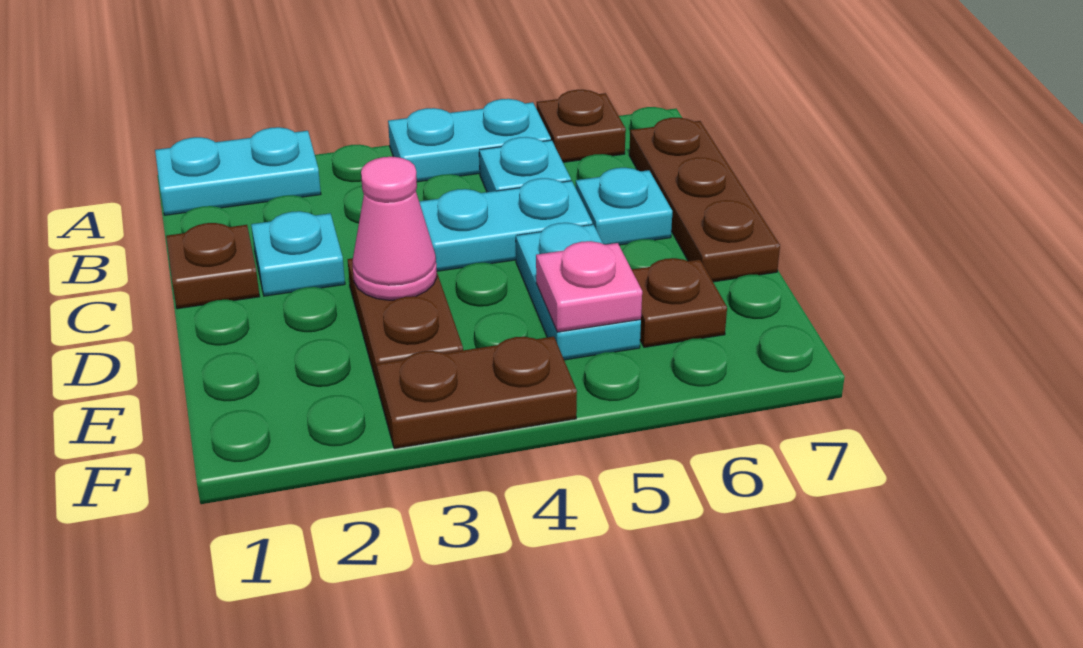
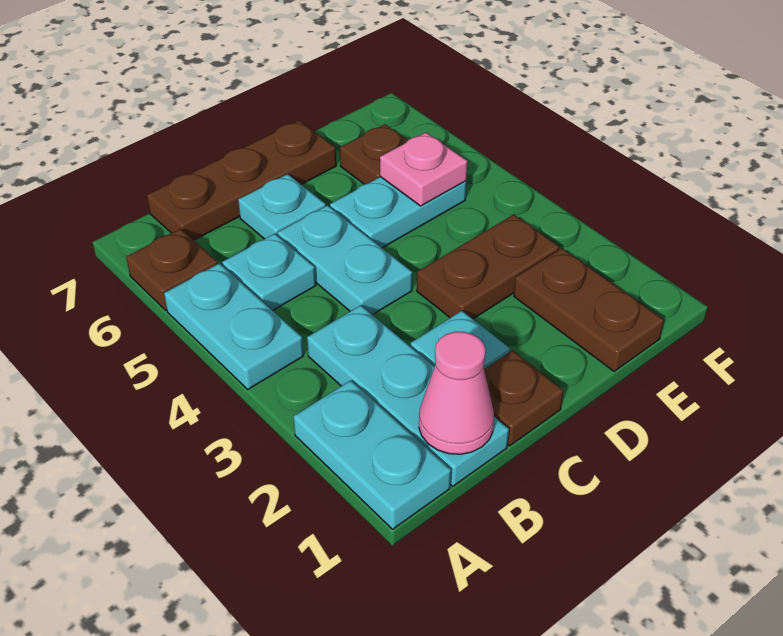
none -> cyan plate B1:B3 level 1
pink cone D3 level 2 -> pink cone B1 level 2
brown plate F3:F4 level 1 -> brown plate E1:E2 level 1

